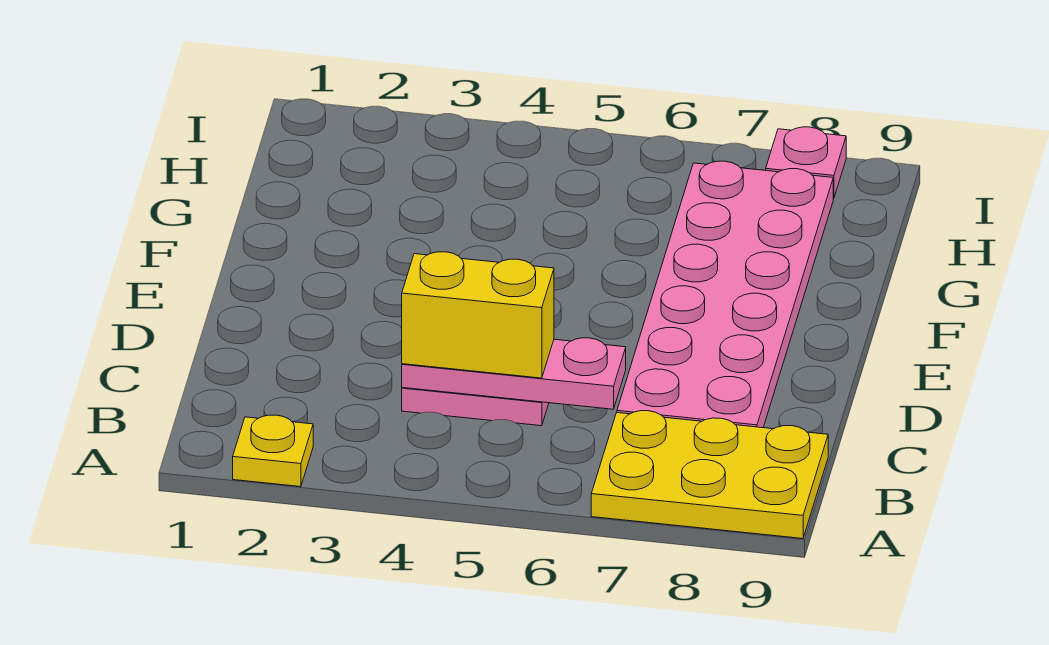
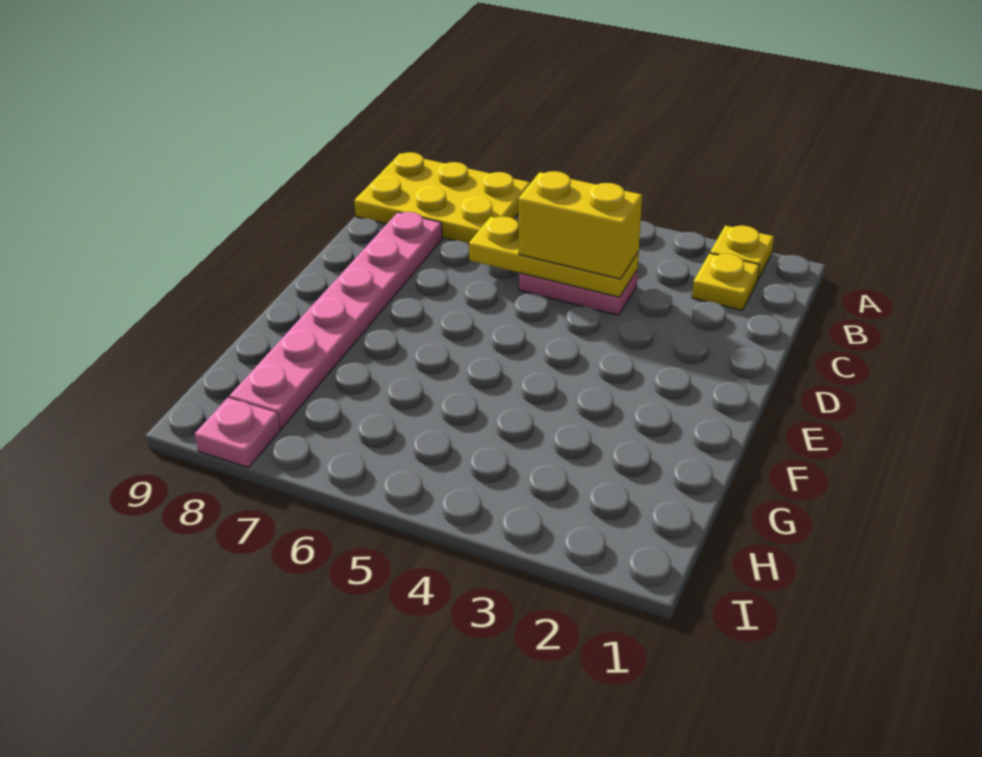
none -> yellow plate B2 level 1
pink plate C4:C6 level 2 -> yellow plate C4:C6 level 2
pink plate C7:H8 level 1 -> pink plate C8:H8 level 1

